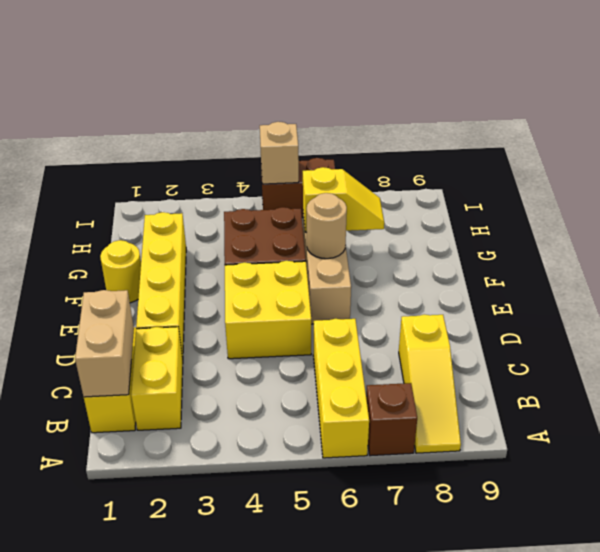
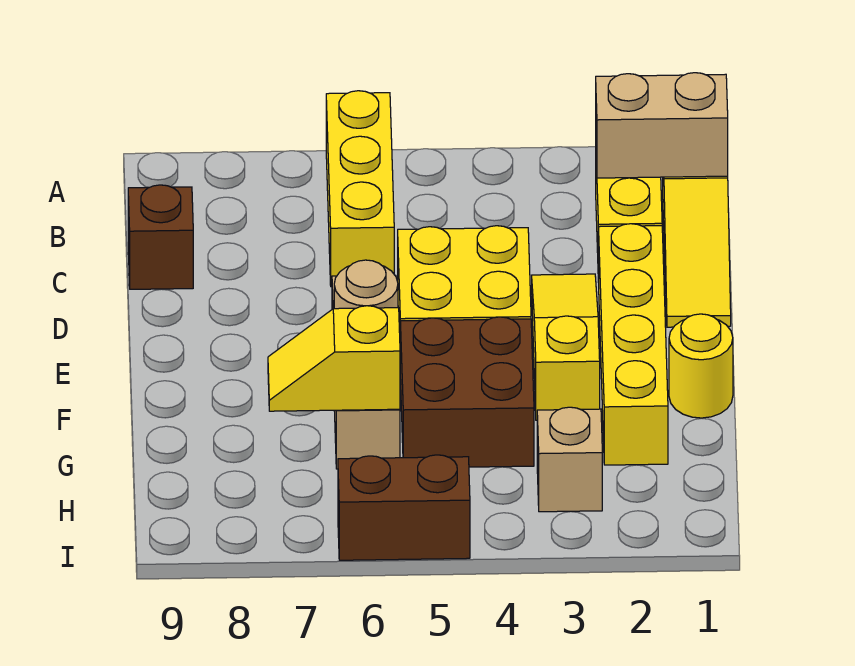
brown brick A7 level 1 -> brown brick C9 level 1
yellow slope A8:C8 level 1 top C -> yellow slope D3:F3 level 1 top F
tan brick B1:C1 level 2 -> tan brick B1:B2 level 2
tan brick I5 level 2 -> tan brick H3 level 1

